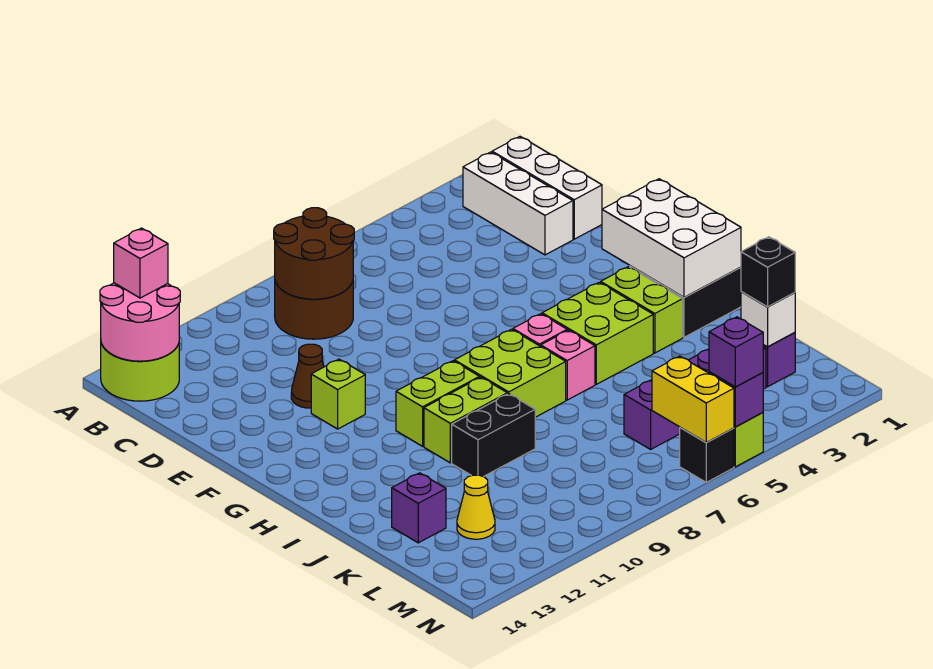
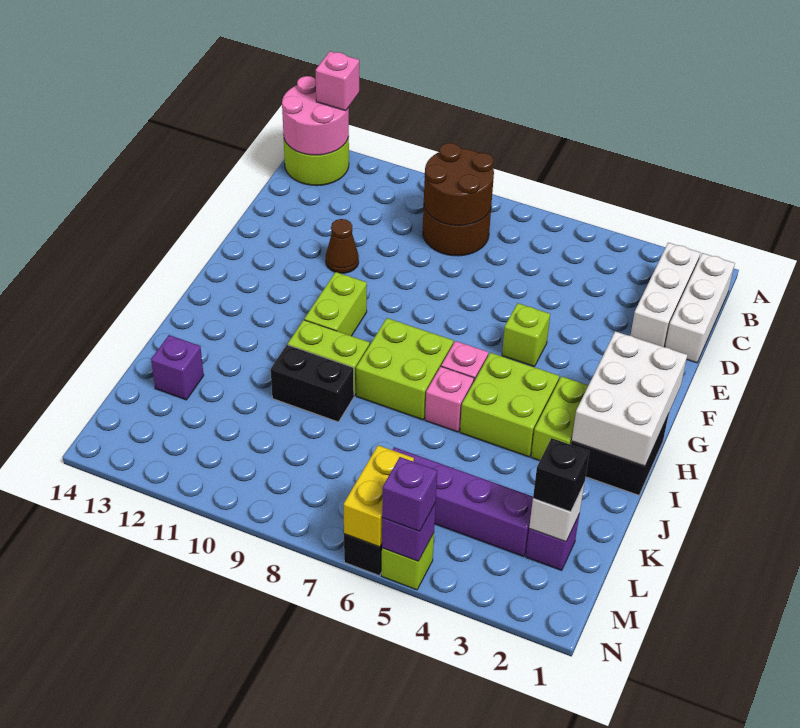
lime brick F11 level 1 -> lime brick F5 level 1
lime brick H9:H10 level 1 -> lime brick G10:H10 level 1
yellow cone L12 level 1 -> none

